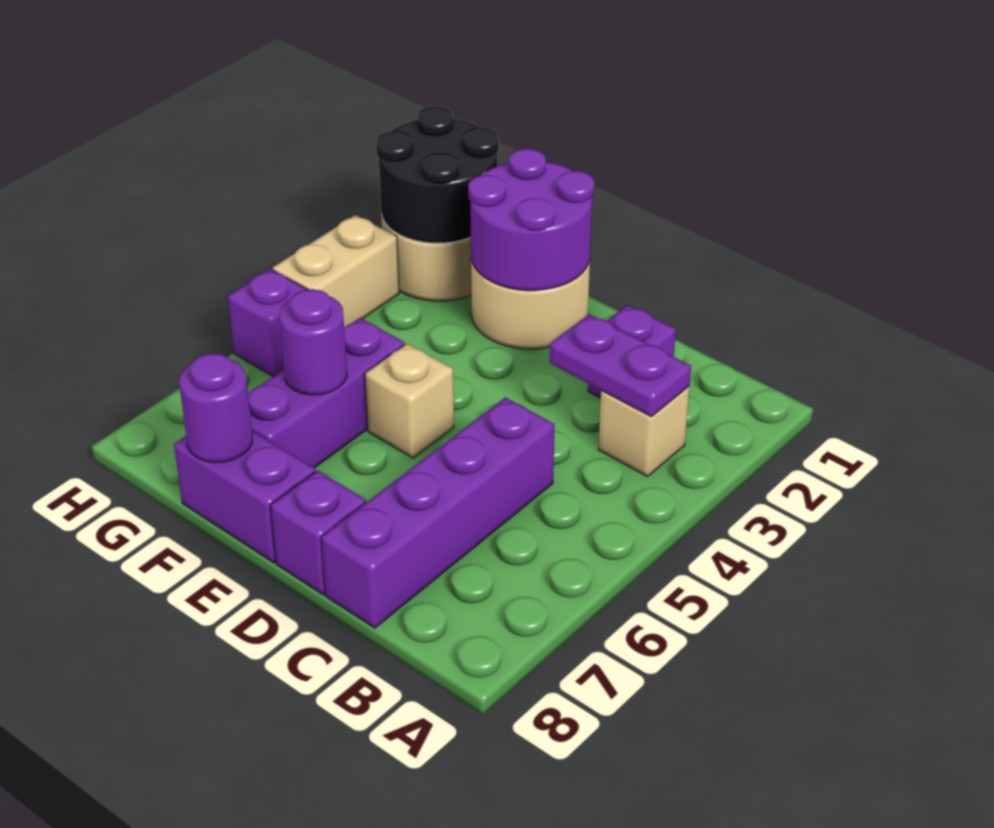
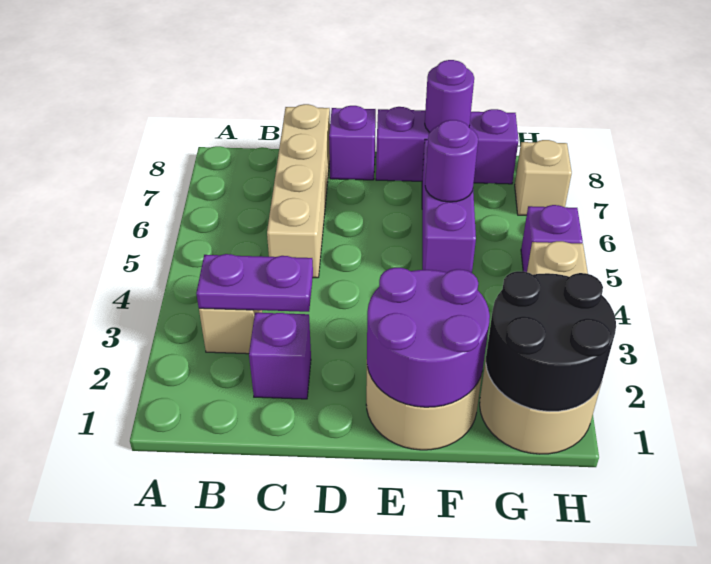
purple brick C5:C8 level 1 -> tan brick C5:C8 level 1
tan brick E5 level 1 -> tan brick H7 level 1
purple brick E8:F8 level 1 -> purple brick E8:G8 level 1

